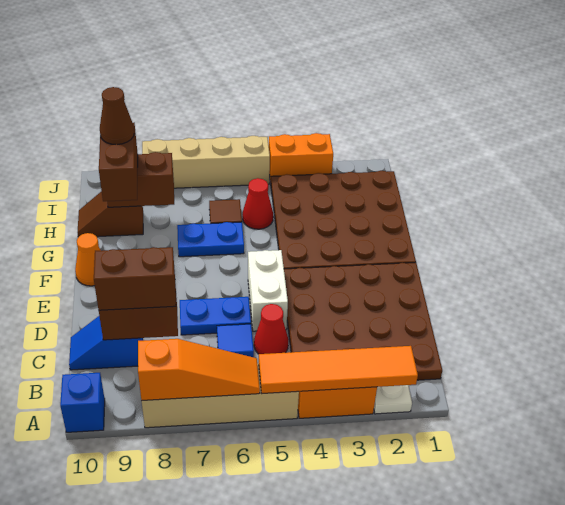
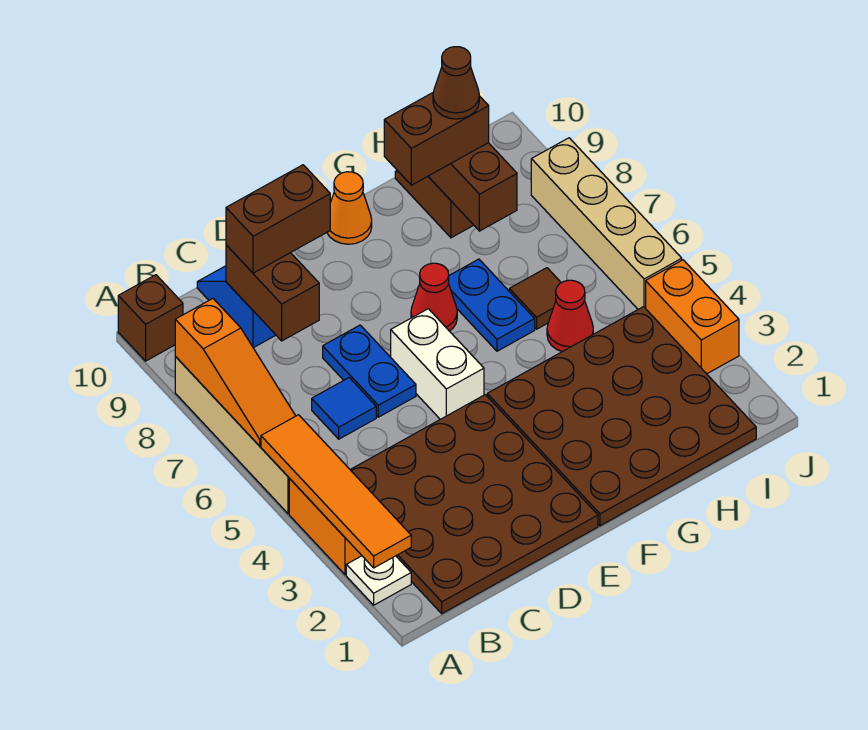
blue brick A10 level 1 -> brown brick A10 level 1
red cone C5 level 1 -> red cone F7 level 1
brown brick C8:C9 level 3 -> brown brick C9:D9 level 3
white brick D5:E5 level 1 -> white brick E5:E6 level 1

